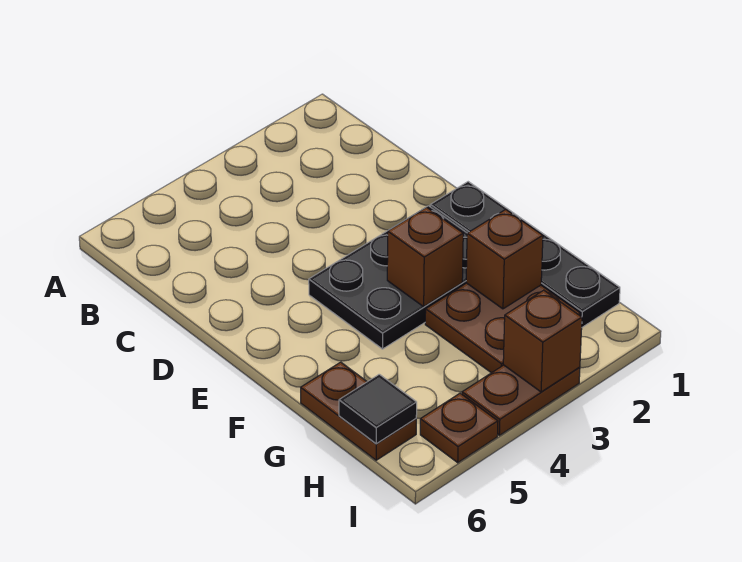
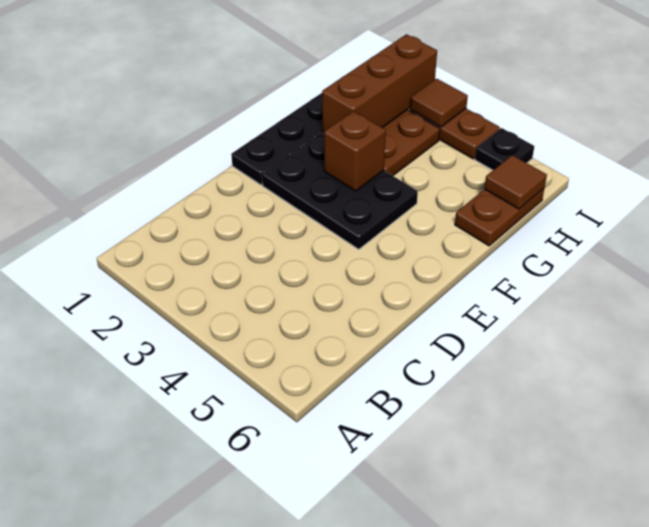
brown brick G2 level 2 -> brown brick G2:I2 level 2
black tile H6 level 2 -> brown tile H6 level 2
brown brick I3 level 2 -> brown tile I3 level 2
brown plate I5 level 1 -> black plate I5 level 1

